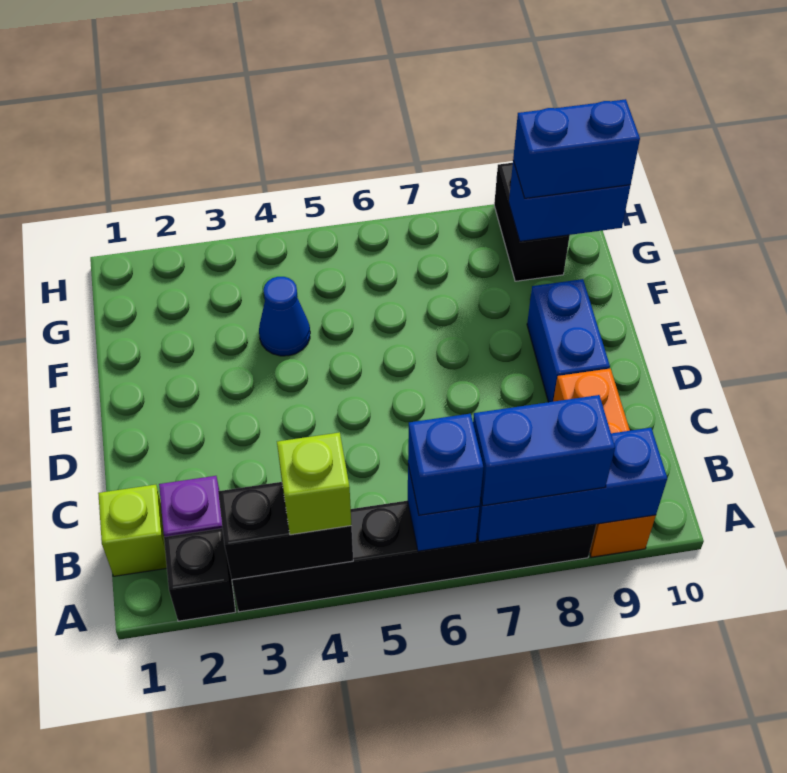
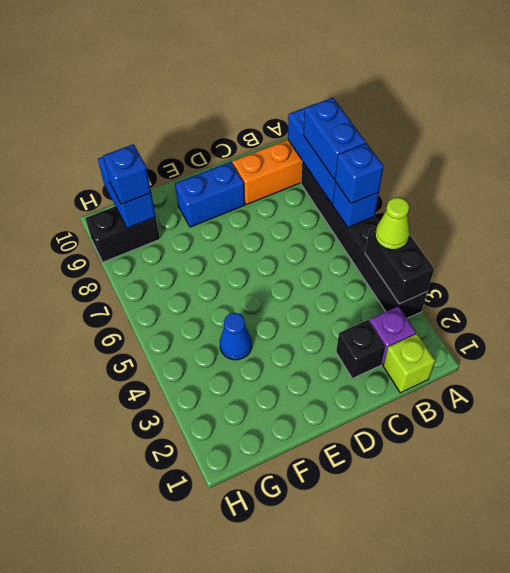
black brick A2 level 1 -> black brick C2 level 1
lime brick A4 level 3 -> lime cone A4 level 3
blue brick G9:G10 level 3 -> blue brick G9 level 3

